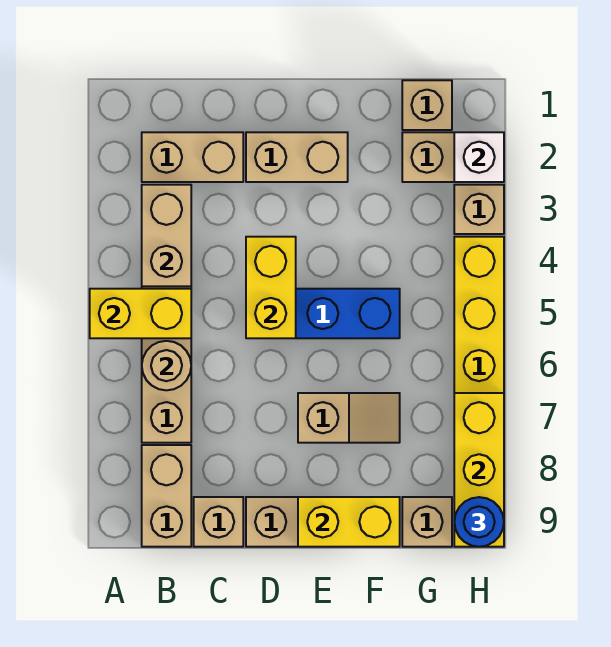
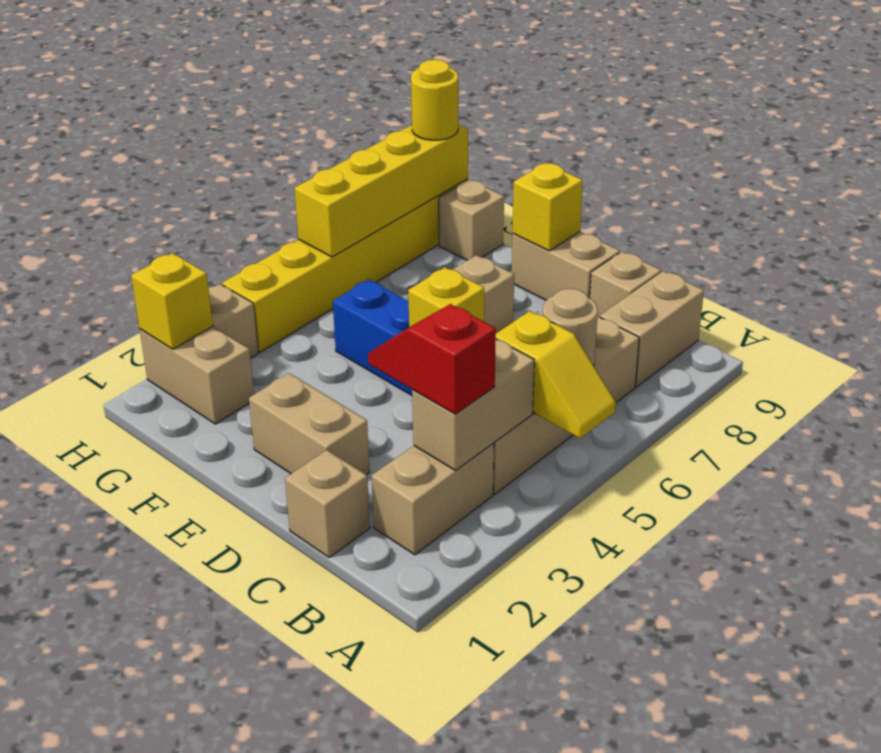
yellow brick A5:B5 level 2 -> yellow slope A5:B5 level 2 top B
tan brick B2:C2 level 1 -> tan brick B2:B3 level 1
none -> red slope B3:C3 level 3 top B
yellow brick D4:D5 level 2 -> yellow brick D5 level 2
yellow brick E9:F9 level 2 -> yellow brick E9 level 2
tan brick G1 level 1 -> tan brick C1 level 1
white brick H2 level 2 -> yellow brick H2 level 2
yellow brick H7:H9 level 2 -> yellow brick H6:H9 level 2
blue round brick H9 level 3 -> yellow round brick H9 level 3

